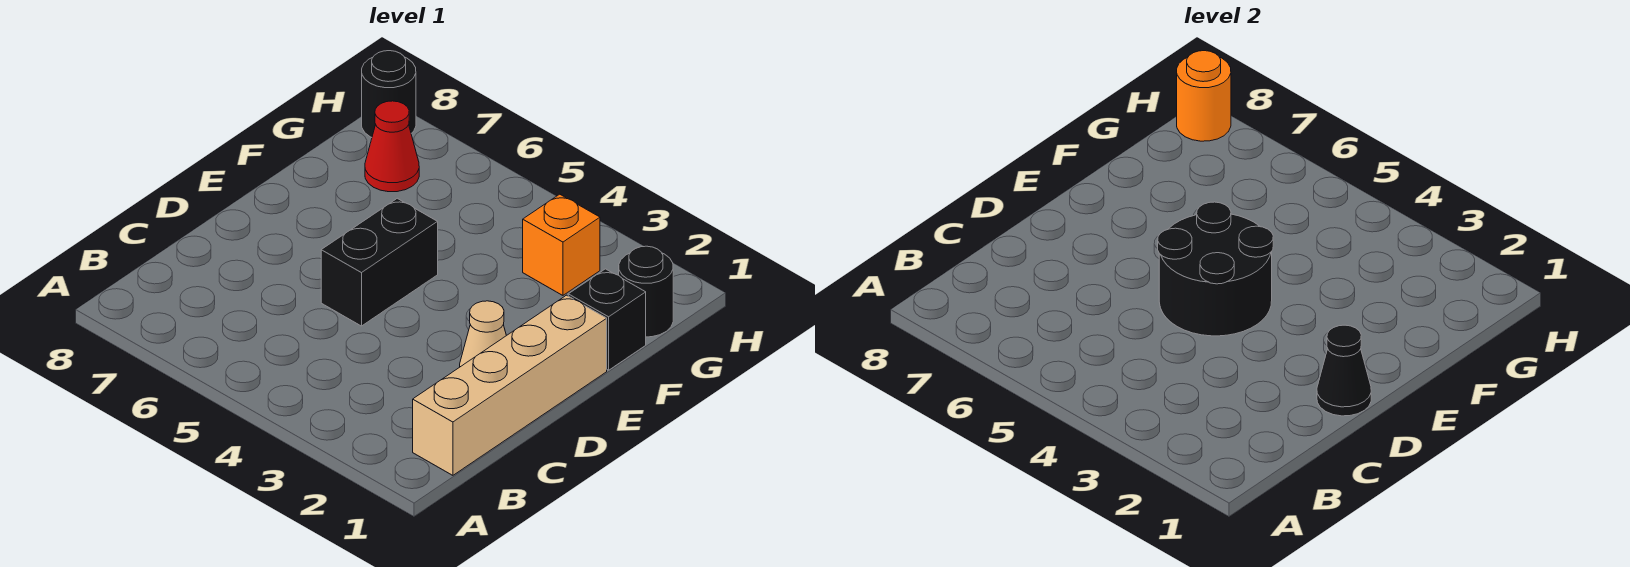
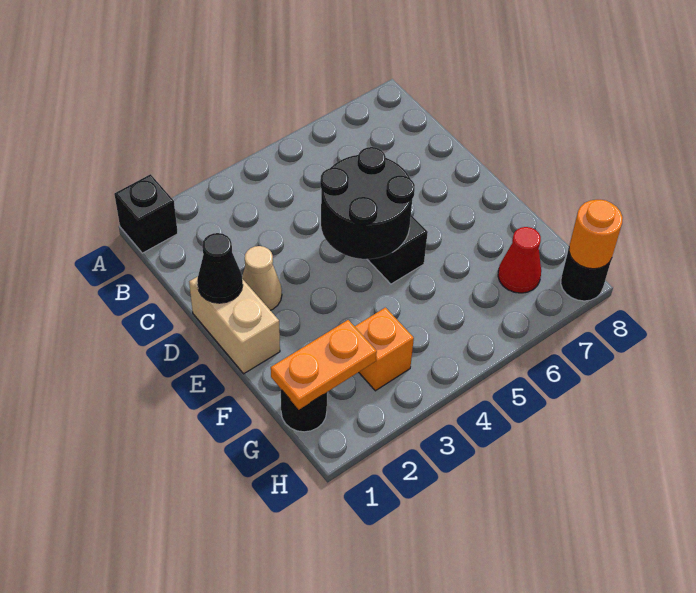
tan brick B1:E1 level 1 -> tan brick D1:E1 level 1
black brick F1 level 1 -> black brick A1 level 1
none -> orange plate G1:G2 level 2

